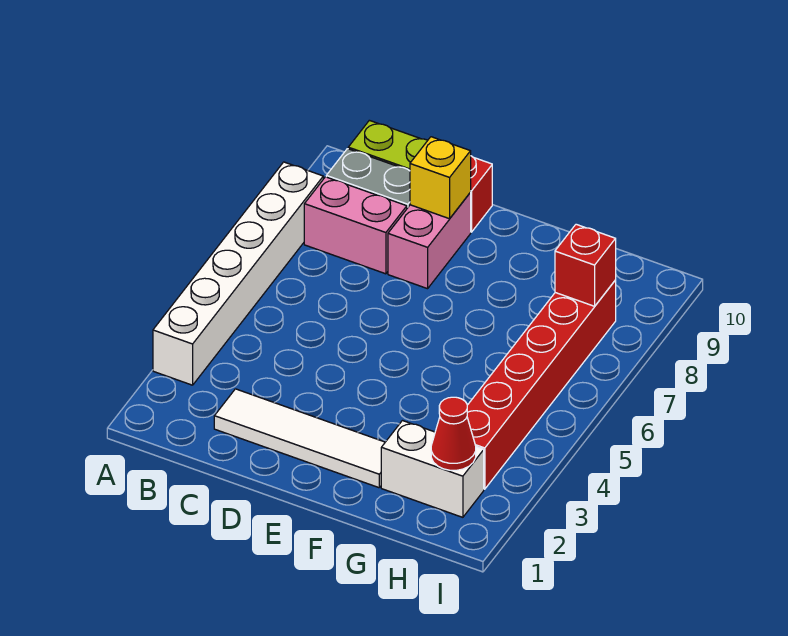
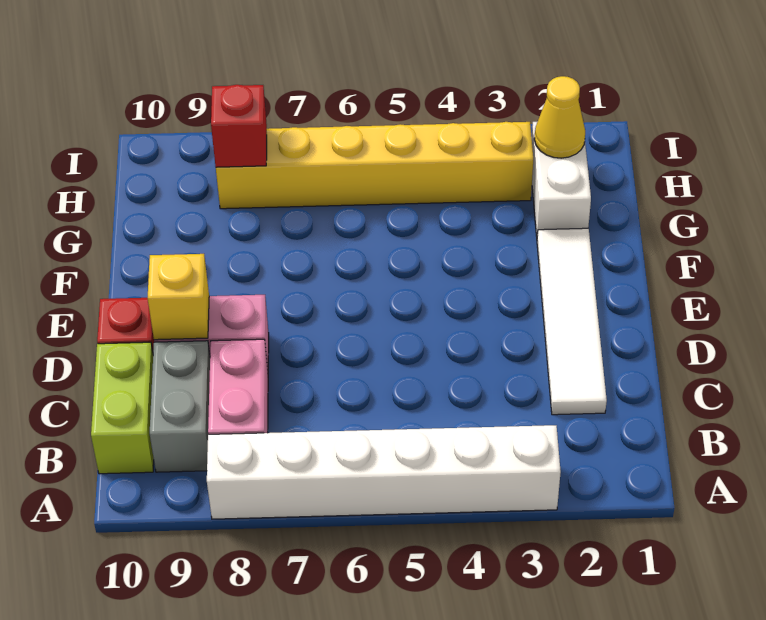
red cone H2 level 2 -> yellow cone H2 level 2
red brick H3:H8 level 1 -> yellow brick H3:H8 level 1

